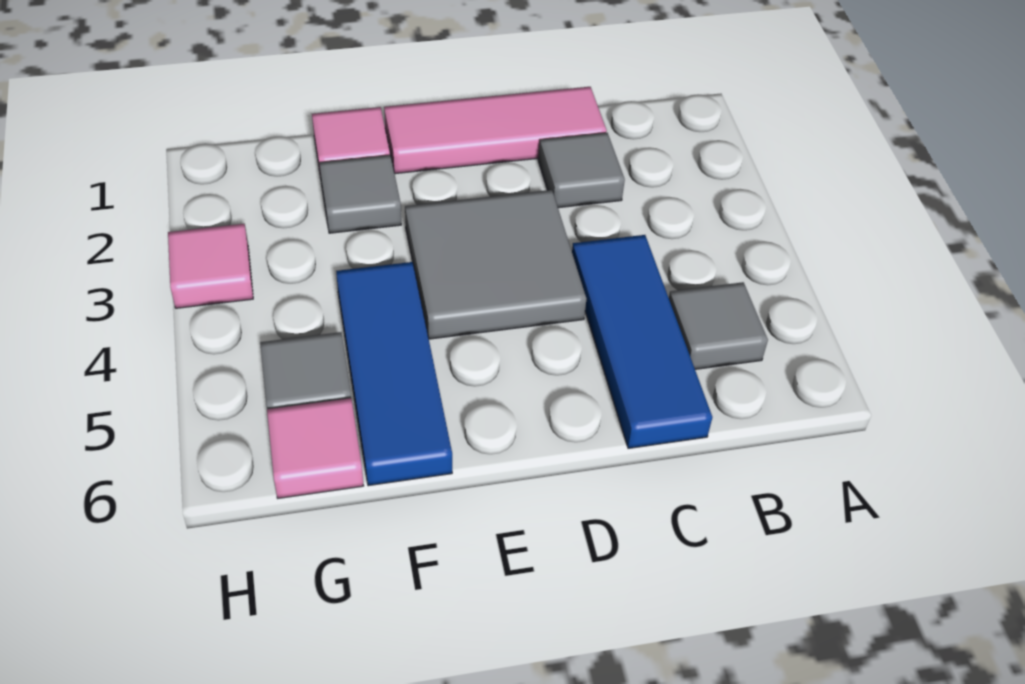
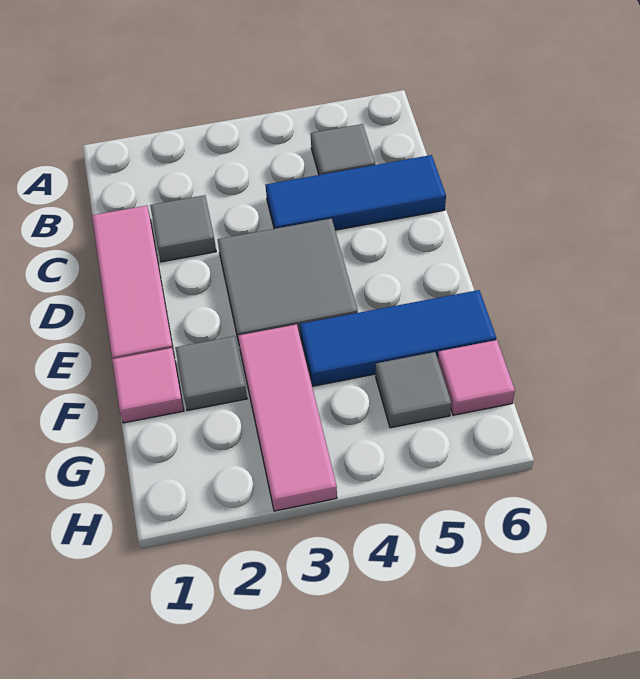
pink tile H3 level 1 -> pink tile F3:H3 level 1

